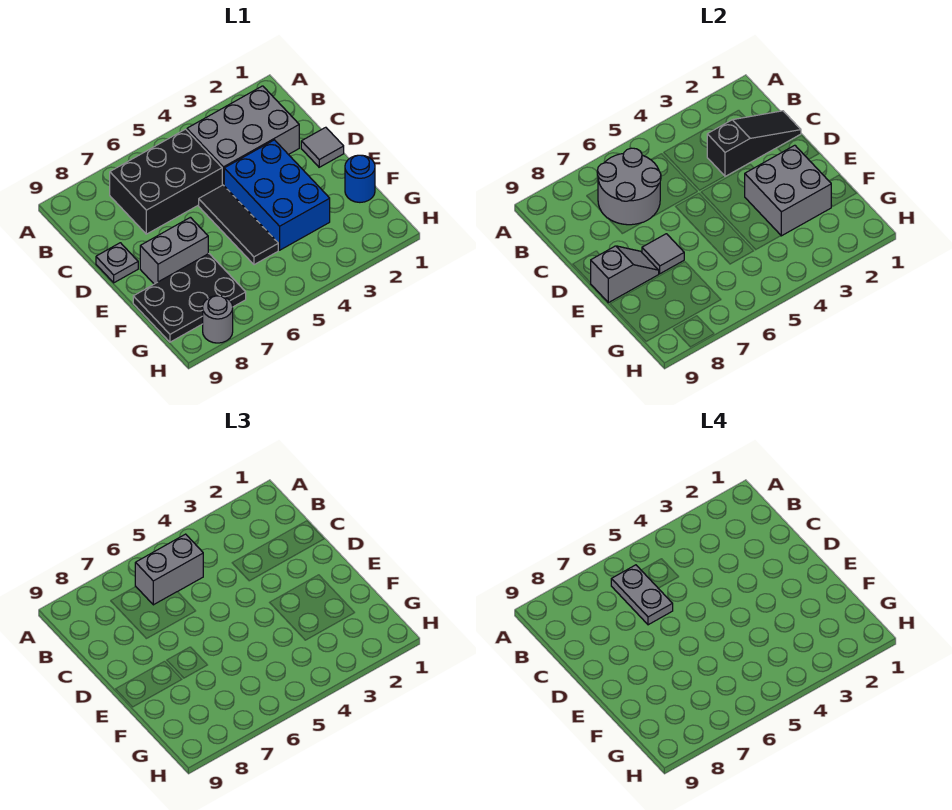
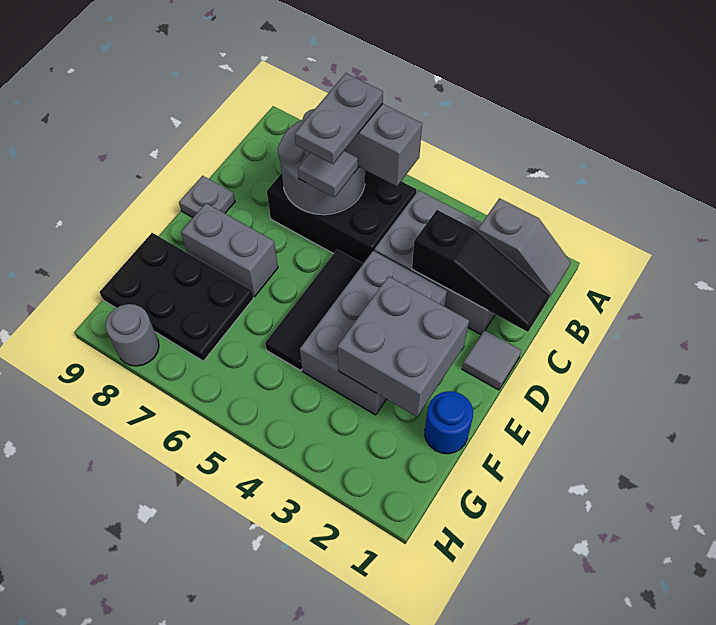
blue brick D3:F4 level 1 -> grey brick D3:F4 level 1
grey tile E7 level 2 -> grey tile C6 level 3
grey slope E8:E9 level 2 top 9 -> grey slope B1:B2 level 2 top 2

